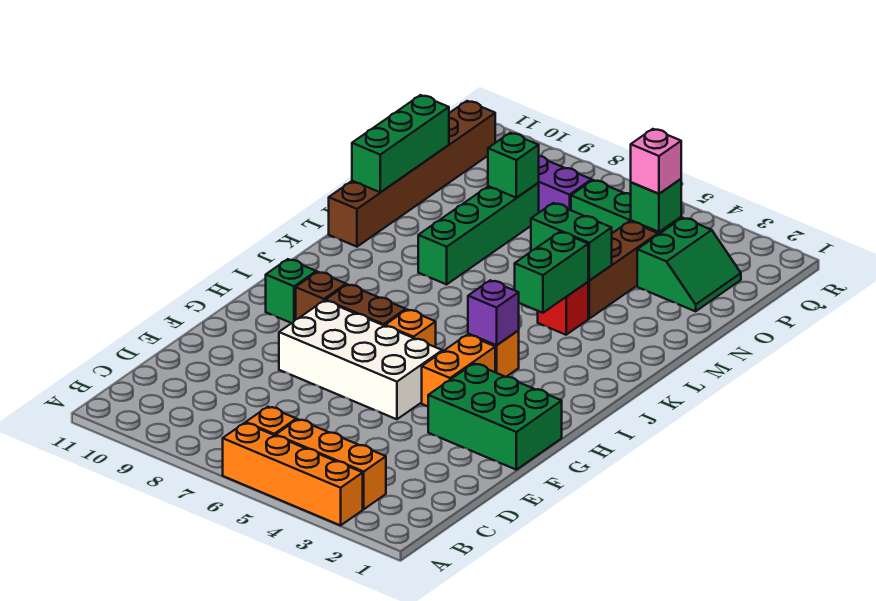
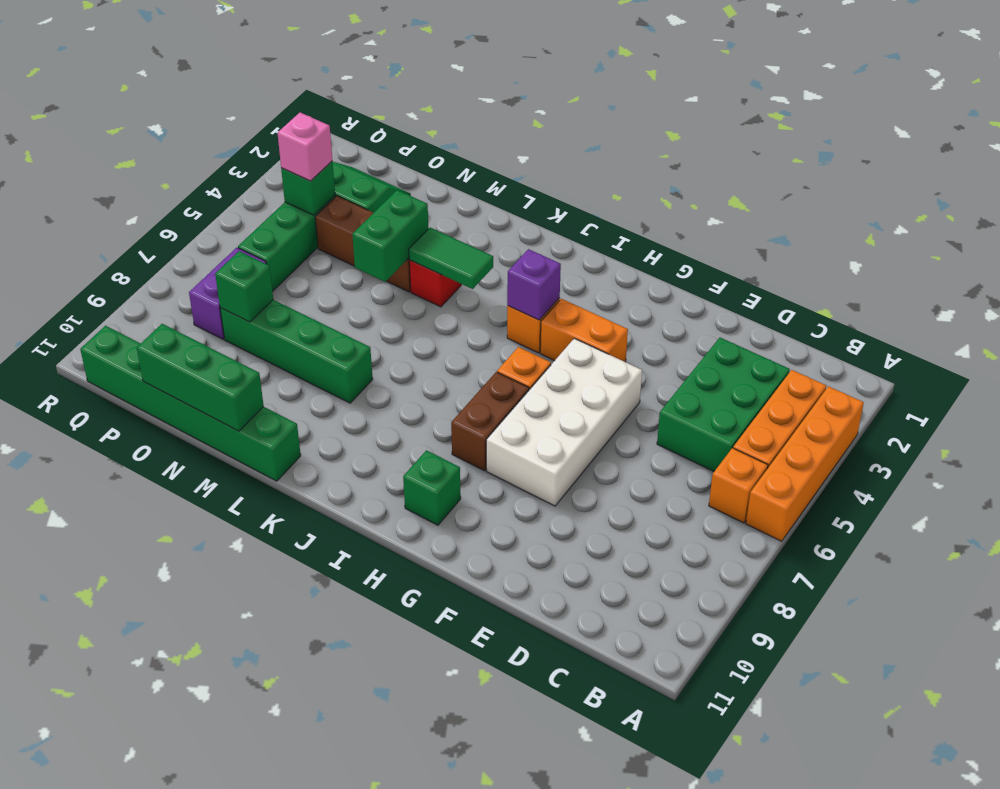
green brick F1:G3 level 1 -> green brick C3:D5 level 1
brown brick H9 level 1 -> none
green brick K4:L4 level 2 -> green tile K4:L4 level 2
brown brick L11:Q11 level 1 -> green brick L11:Q11 level 1

